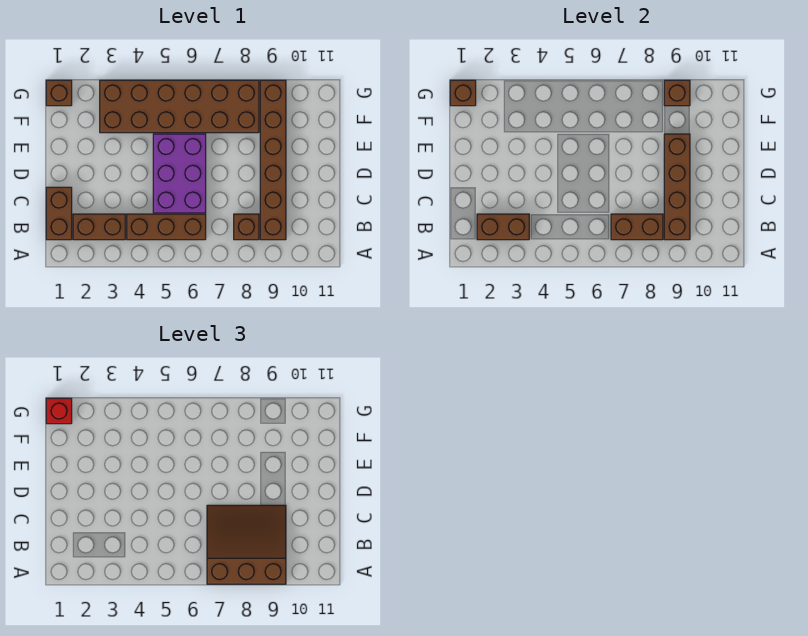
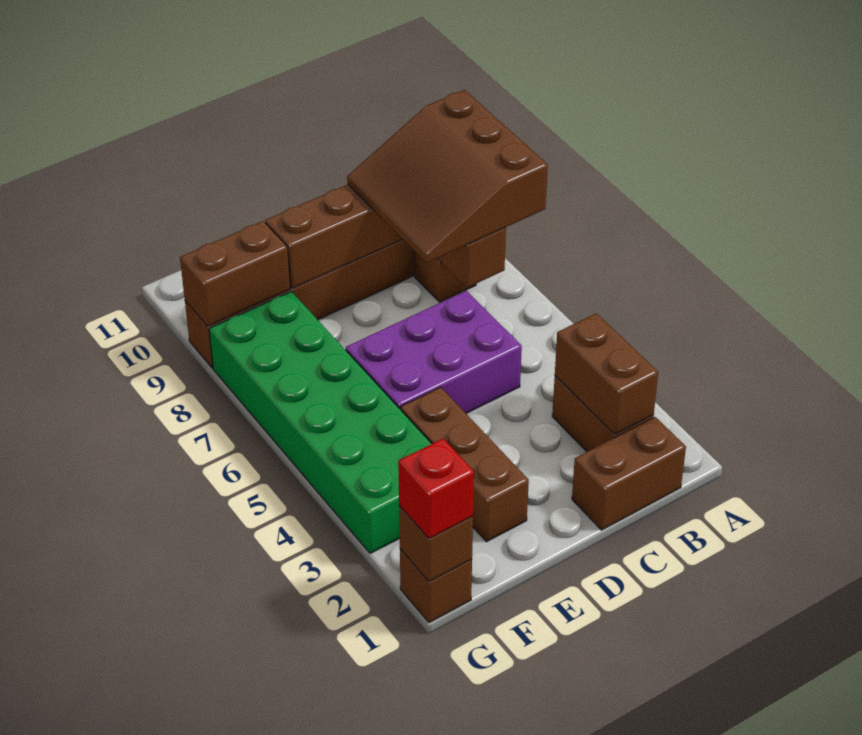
brown brick B4:B6 level 1 -> brown brick E2:E4 level 1
brown brick F3:G8 level 1 -> green brick F3:G8 level 1
brown brick G9 level 2 -> brown brick F9:G9 level 2

